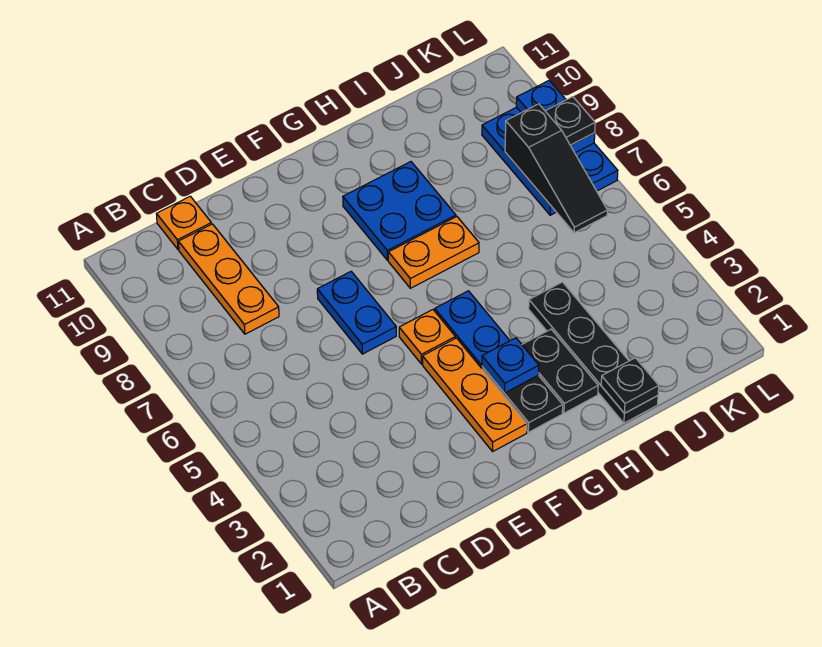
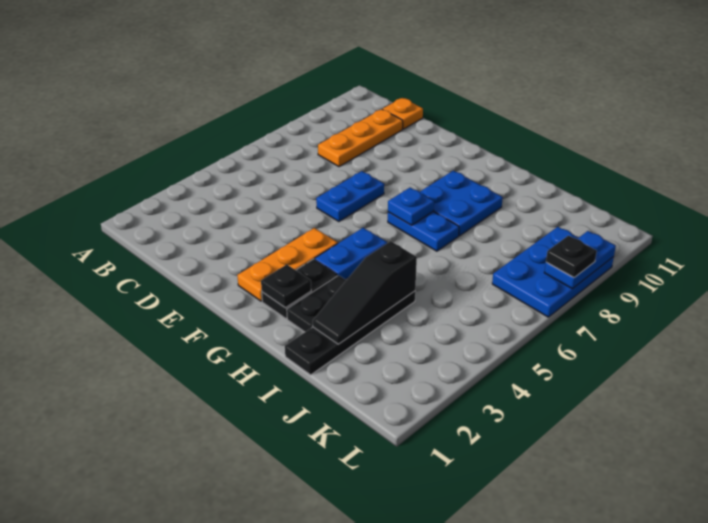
orange plate F5 level 1 -> none
blue plate G3 level 2 -> blue plate G7 level 2
orange plate G7:H7 level 1 -> blue plate G7:H7 level 1
black plate I1 level 2 -> black plate G2 level 2
black slope K6:K8 level 2 top 8 -> black slope I2:I4 level 2 top 4

